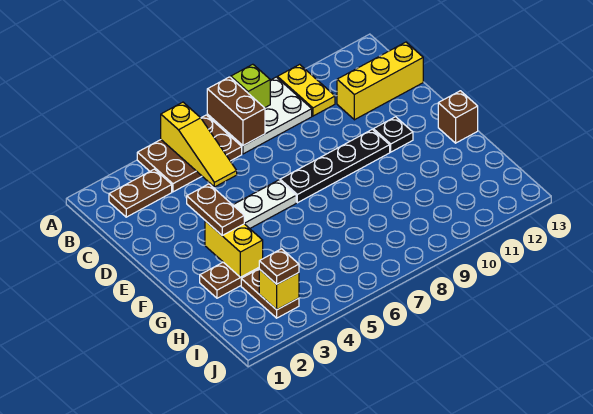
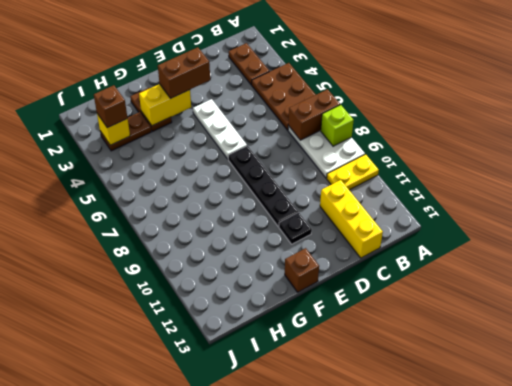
yellow slope A5:C5 level 2 top A -> none
brown plate E3:F3 level 3 -> brown brick E3:F3 level 3
brown plate I3 level 3 -> brown brick I3 level 3

